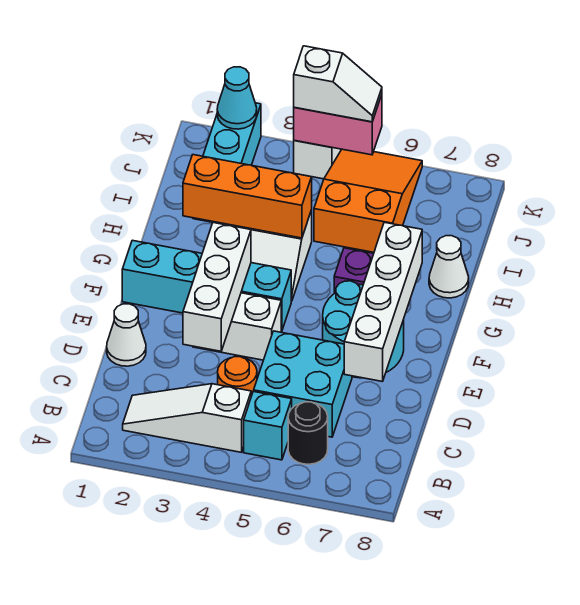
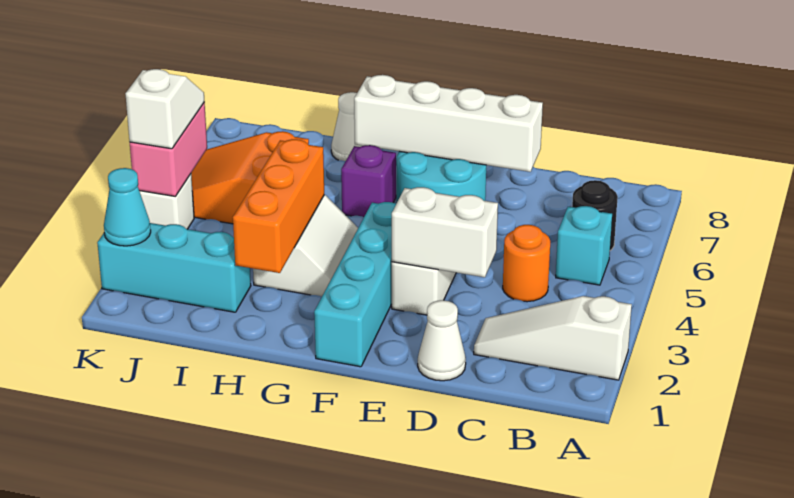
white slope B2:B4 level 1 top 4 -> white slope A2:C2 level 1 top A
cyan brick C5:D6 level 1 -> none
white brick D3:F3 level 2 -> white brick D3:E3 level 2

